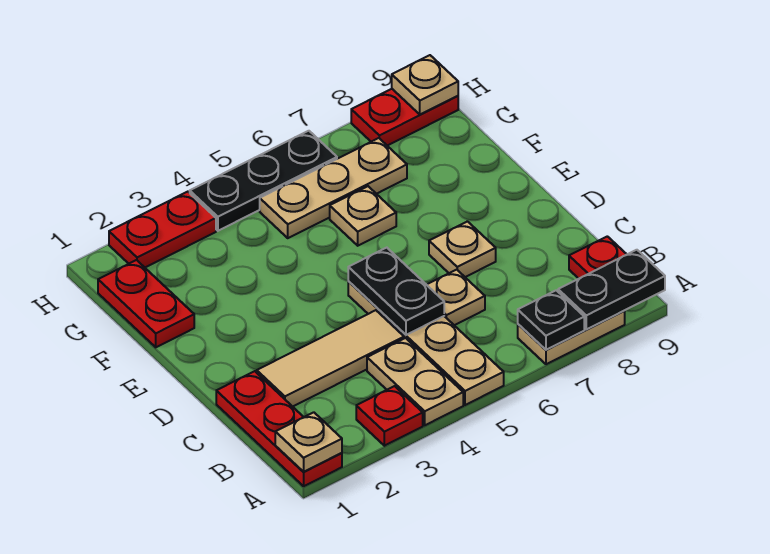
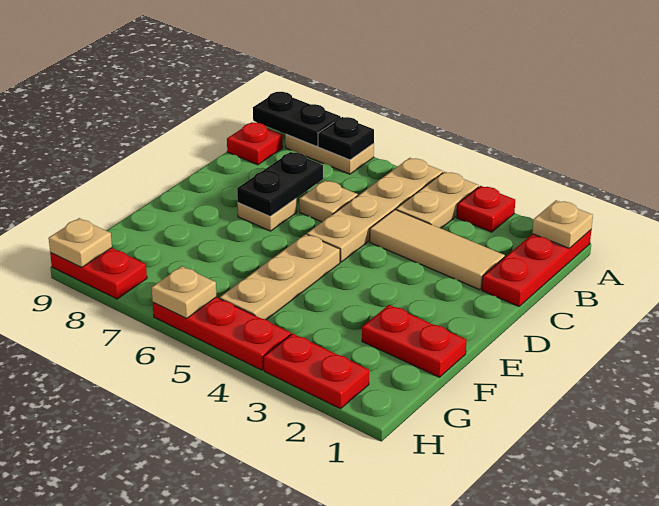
black plate C5:D5 level 2 -> black plate C7:D7 level 2
red plate F1:G1 level 1 -> red plate F1:F2 level 1
tan plate F6 level 1 -> tan plate H6 level 2
tan plate G5:G7 level 1 -> tan plate E5:G5 level 1
black plate H4:H6 level 1 -> red plate H4:H6 level 1

